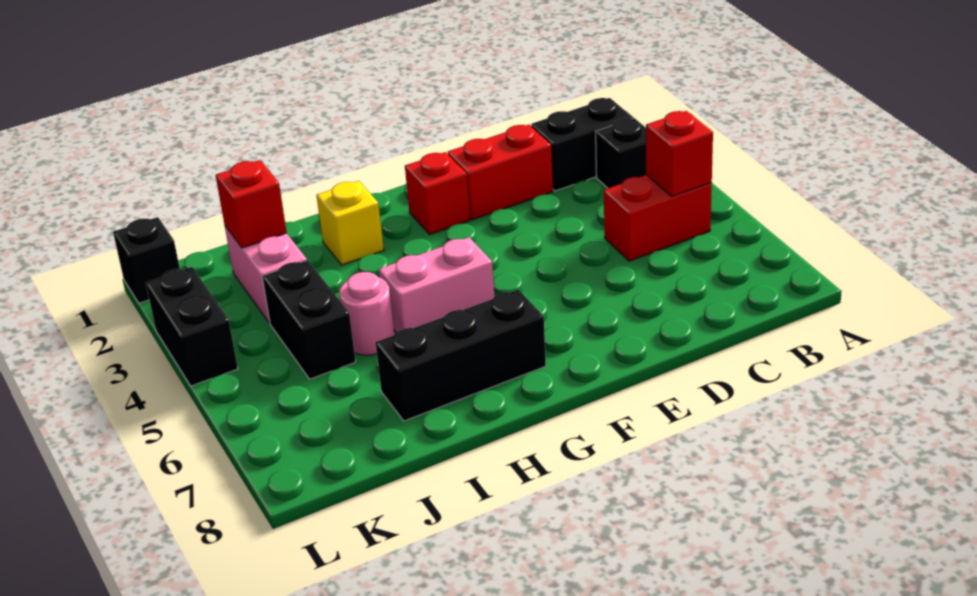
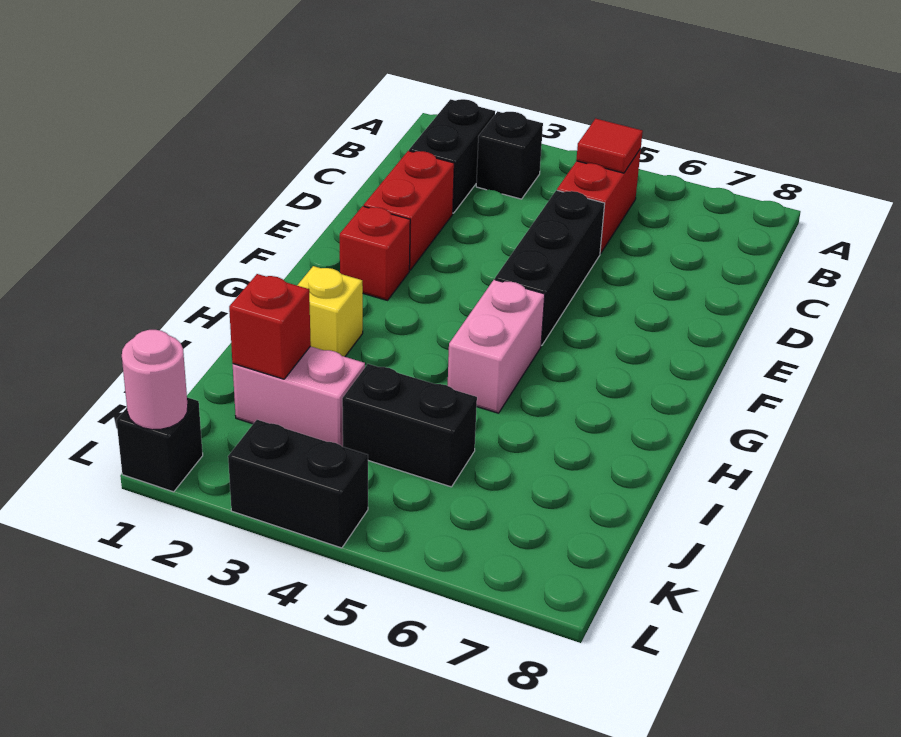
red brick B5 level 2 -> red tile B5 level 2
black brick G7:I7 level 1 -> black brick D5:F5 level 1
pink round brick I5 level 1 -> pink round brick L1 level 2

